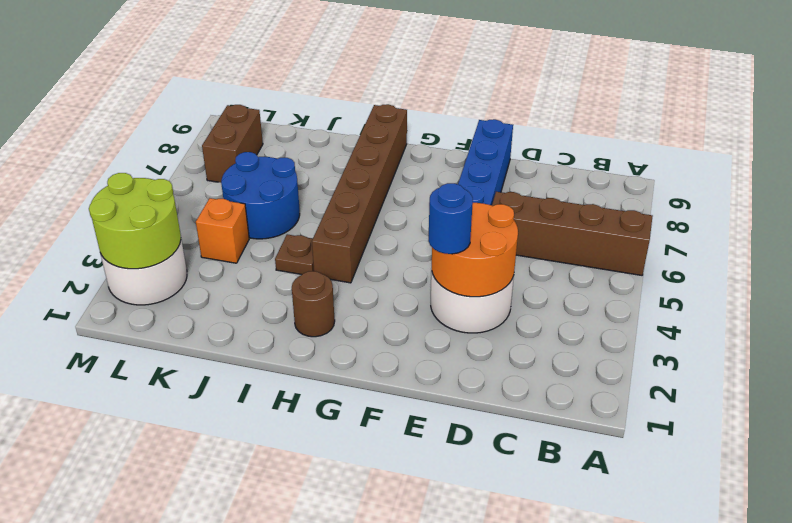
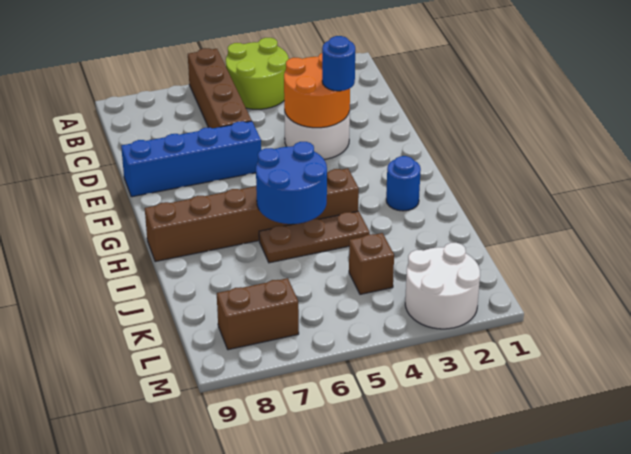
brown round brick H2 level 1 -> blue round brick H2 level 1
brown plate I4 level 1 -> brown plate I4:I6 level 1
blue round brick J5:K6 level 1 -> blue round brick H5:I6 level 2
orange brick K4 level 1 -> brown brick K4 level 1
lime round brick L2:M3 level 2 -> lime round brick A4:B5 level 1

